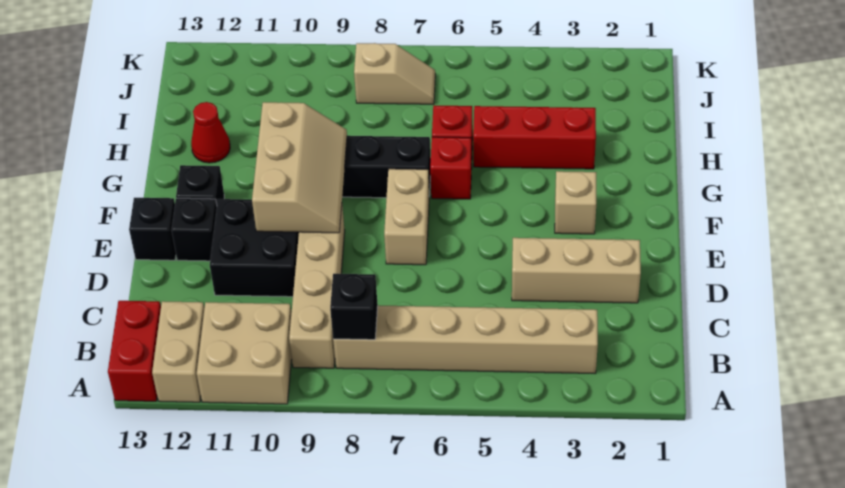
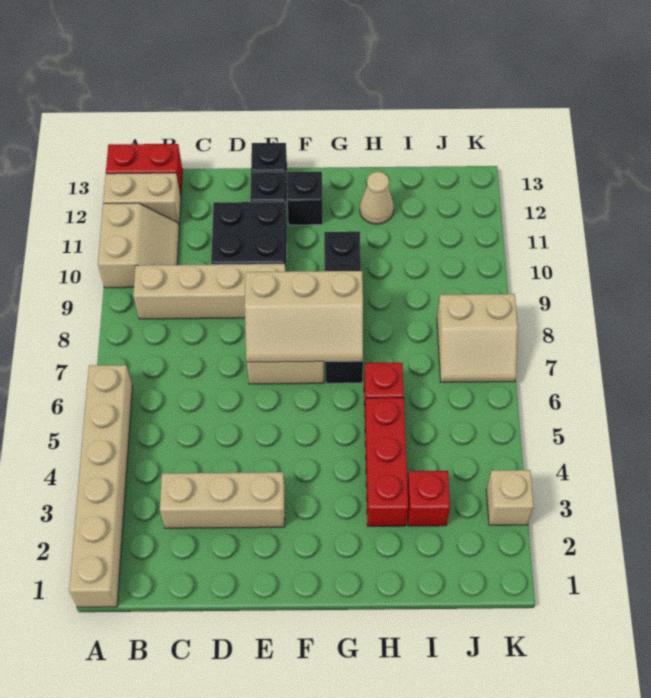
tan brick A10:B11 level 1 -> tan slope A10:B11 level 1 top A
tan brick B3:B8 level 1 -> tan brick A1:A6 level 1
black brick B8 level 2 -> none
tan brick D2:D4 level 1 -> tan brick C3:E3 level 1
tan slope E9:G10 level 2 top 10 -> tan slope E7:G8 level 2 top 8
tan brick F3 level 1 -> tan brick K3 level 1
red brick G6 level 1 -> red brick I3 level 1
red cone H12 level 1 -> tan cone H12 level 1
tan slope J7:J8 level 1 top 8 -> tan slope J7:K8 level 1 top 8

